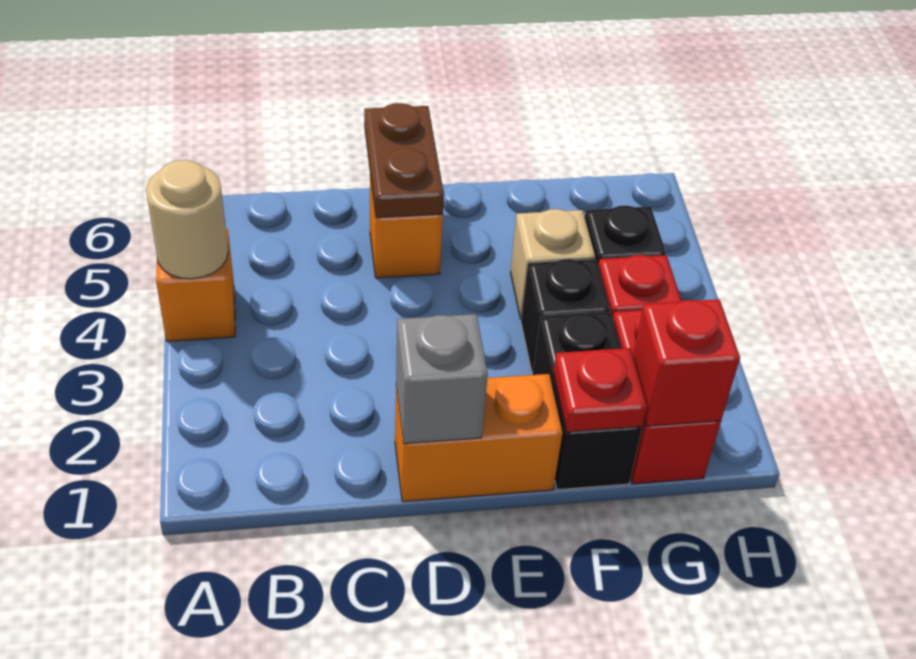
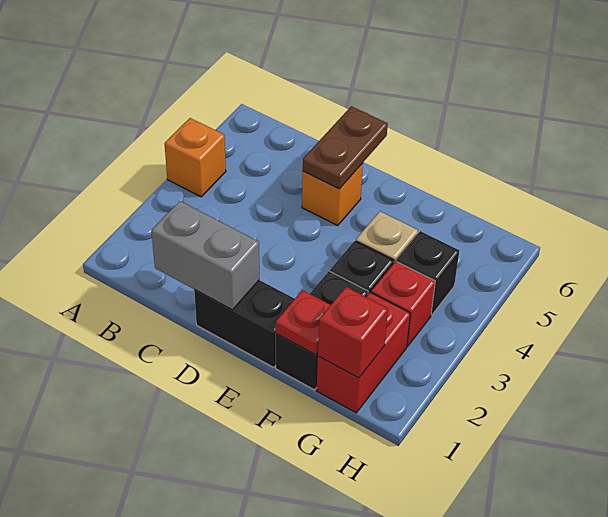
tan round brick A4 level 2 -> none
orange brick D1:E1 level 1 -> black brick D1:E1 level 1
grey brick D1 level 2 -> grey brick C1:D1 level 2

